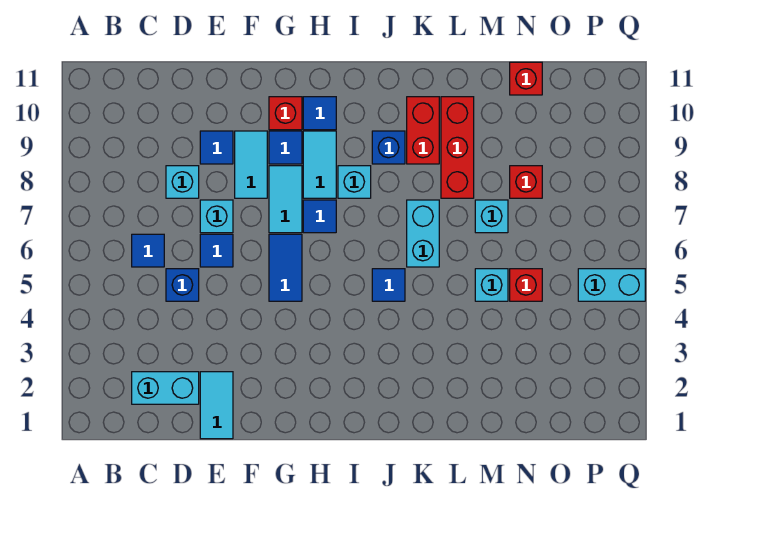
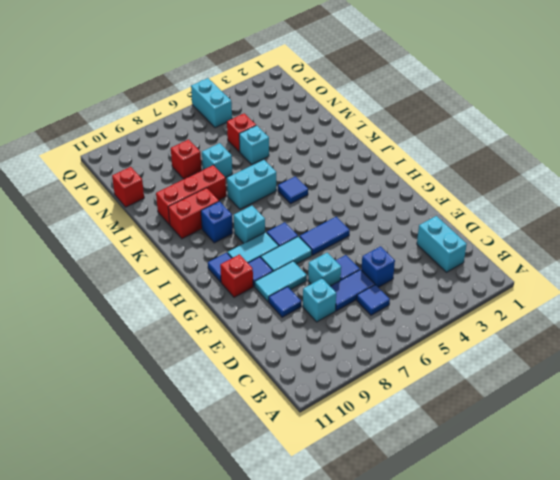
none -> blue tile D6:D7 level 1
cyan tile E1:E2 level 1 -> none

